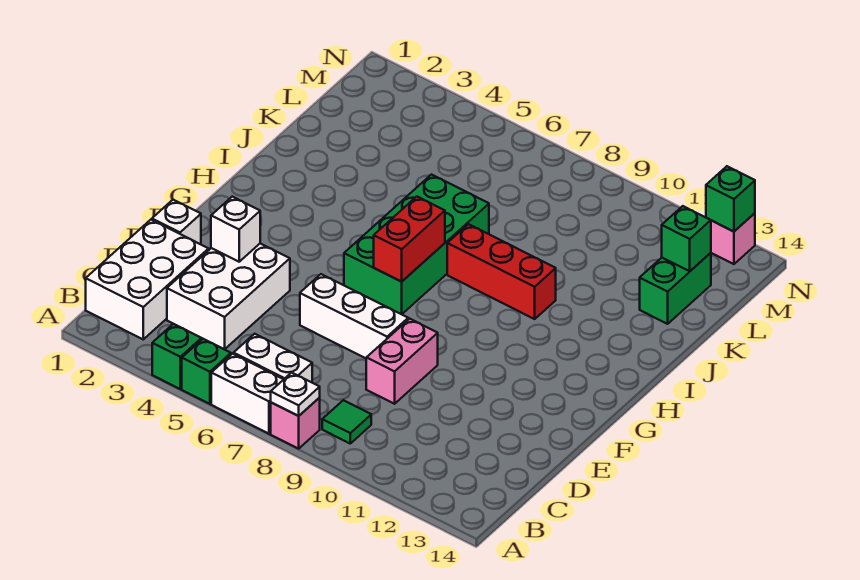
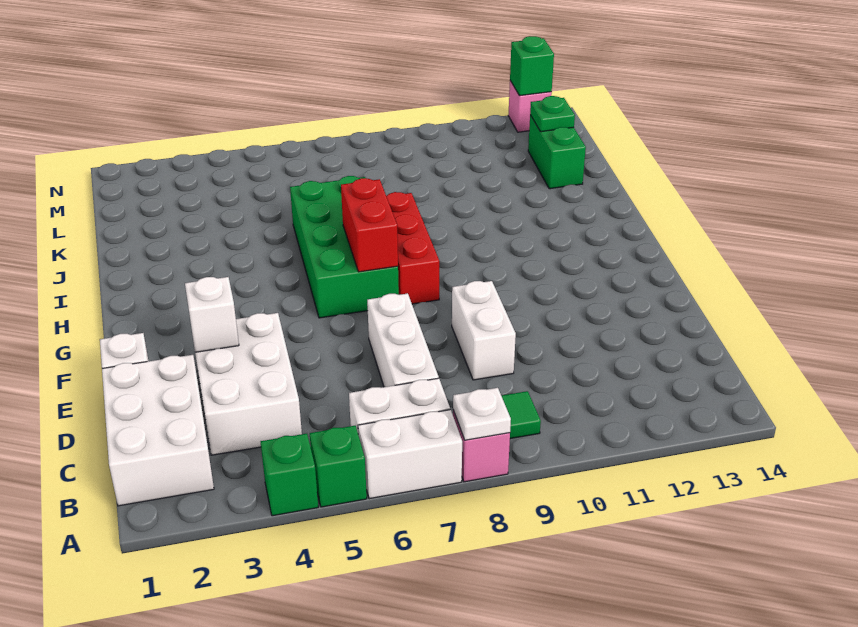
pink brick D9:E9 level 1 -> white brick D9:E9 level 1
white brick E6:E8 level 1 -> white brick C7:E7 level 1
red brick I8:I10 level 1 -> red brick G8:I8 level 1
green brick L13 level 2 -> green plate L13 level 2

